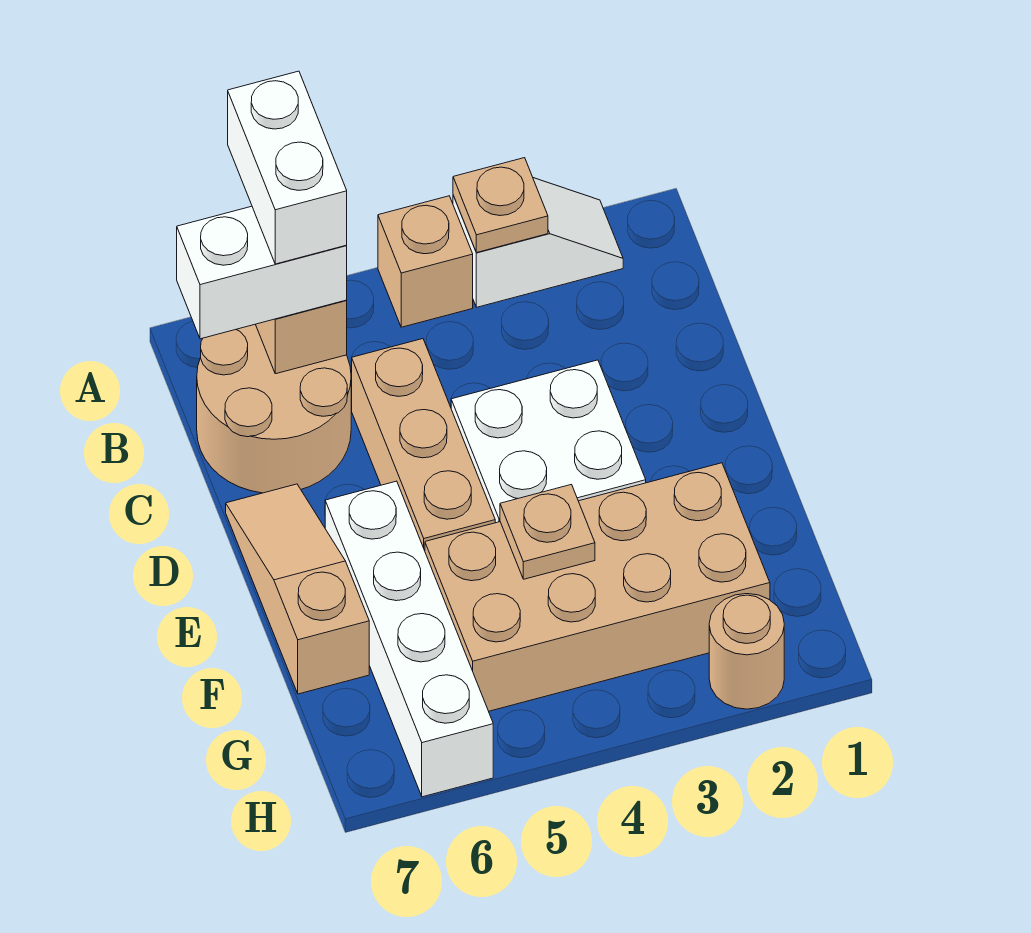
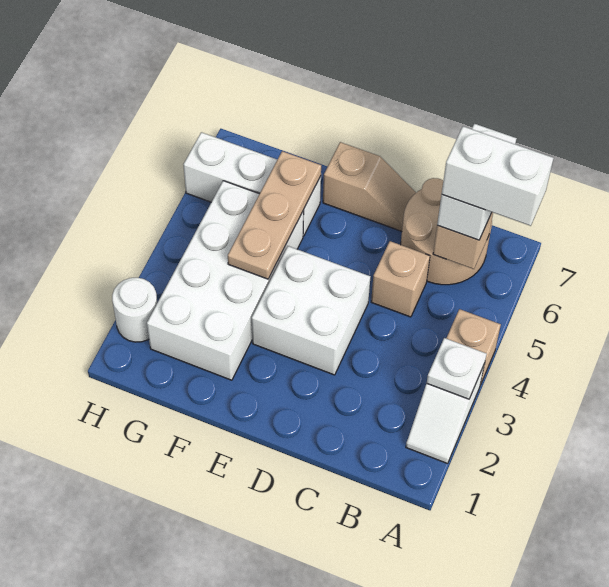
tan plate A3 level 2 -> white plate A3 level 2
tan brick C5:E5 level 1 -> tan brick C5 level 1
tan slope D7:F7 level 1 top F -> tan slope D7:E7 level 1 top E
white brick E6:H6 level 1 -> white brick F6:H6 level 1
tan brick F2:G5 level 1 -> white brick F2:G5 level 1
tan plate F4 level 2 -> tan plate F4:F6 level 2
tan round brick H2 level 1 -> white round brick H2 level 1

